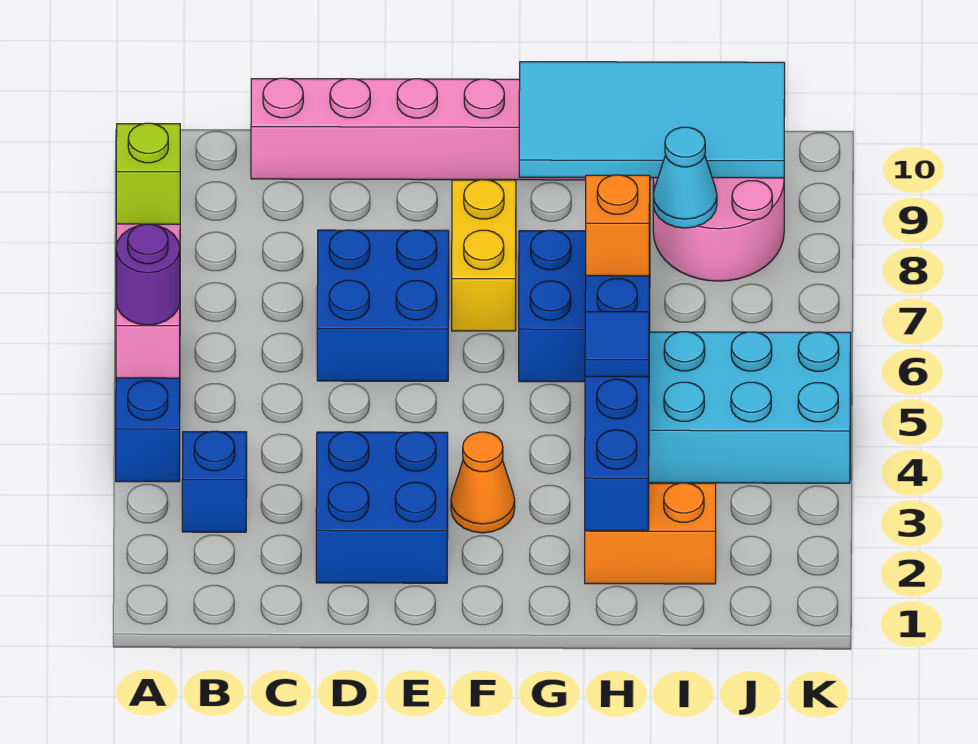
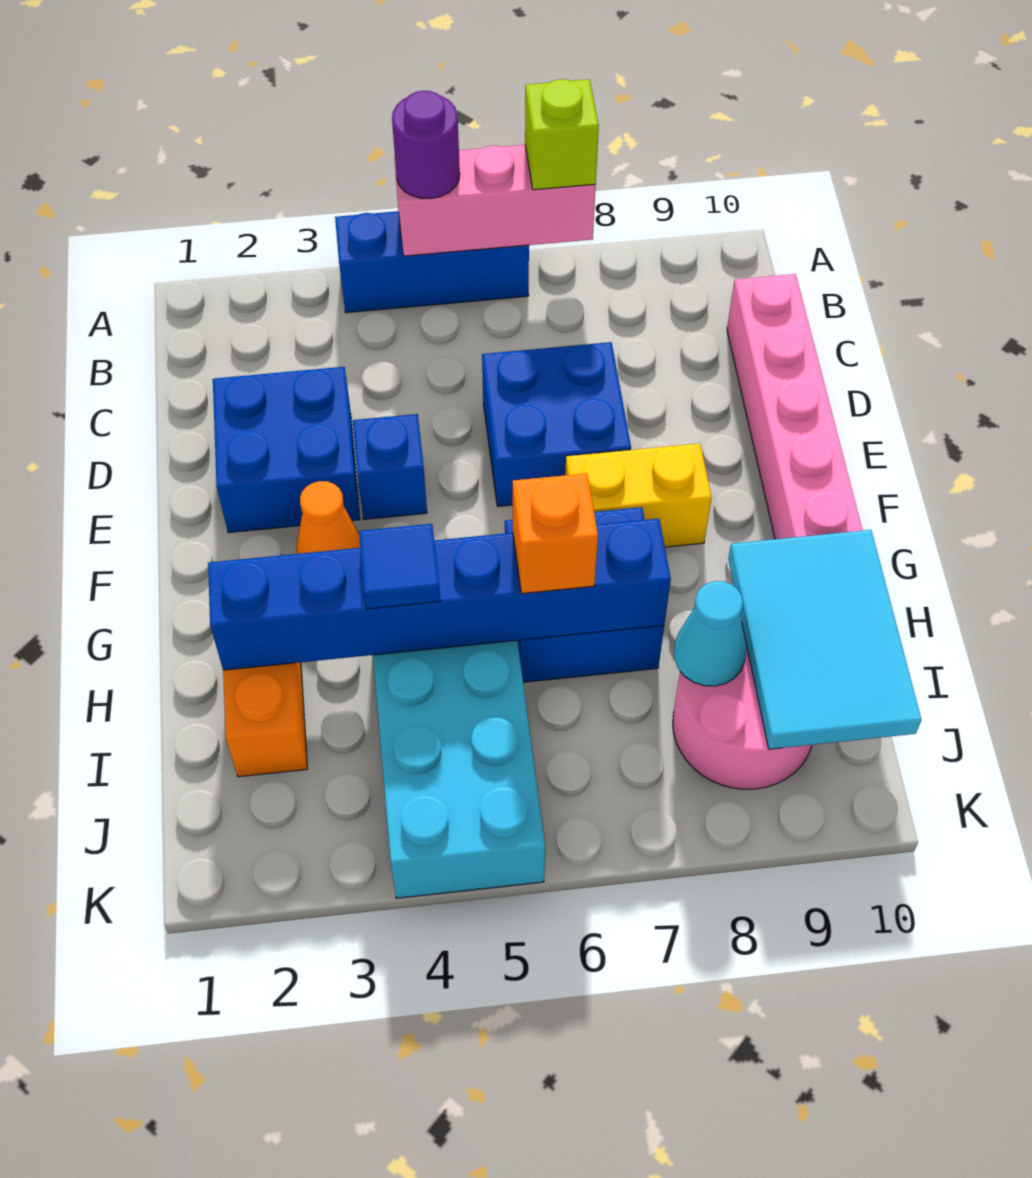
blue brick B3 level 1 -> blue brick E4 level 1
cyan tile G9:J10 level 2 -> cyan tile H9:J10 level 2

